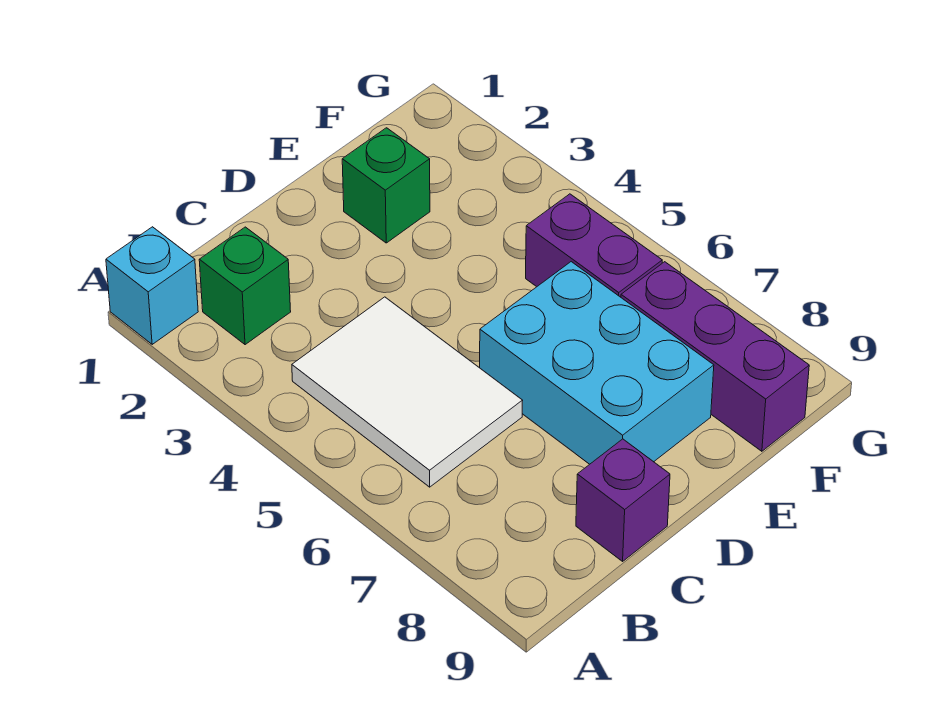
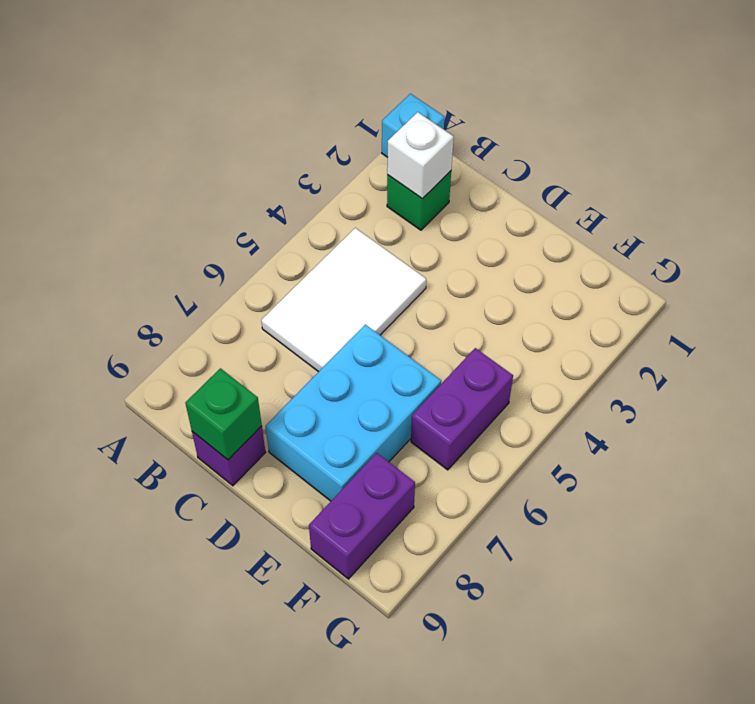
none -> white brick B2 level 2
green brick E2 level 1 -> green brick C9 level 2
purple brick F7:F9 level 1 -> purple brick F8:F9 level 1

